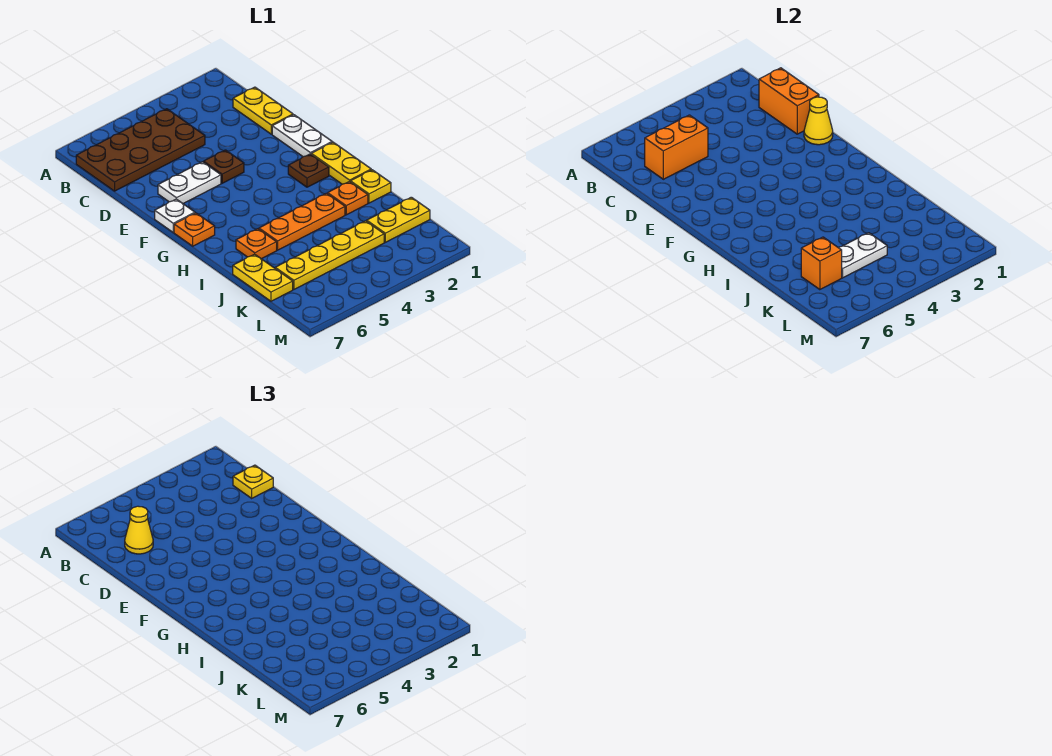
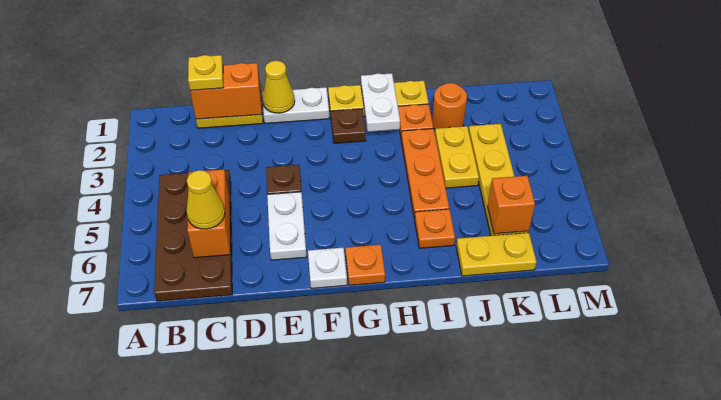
none -> orange round brick J2 level 1
yellow plate K1:K2 level 1 -> yellow plate J3:J4 level 1
white plate K4:K5 level 2 -> white plate H1:H2 level 2

